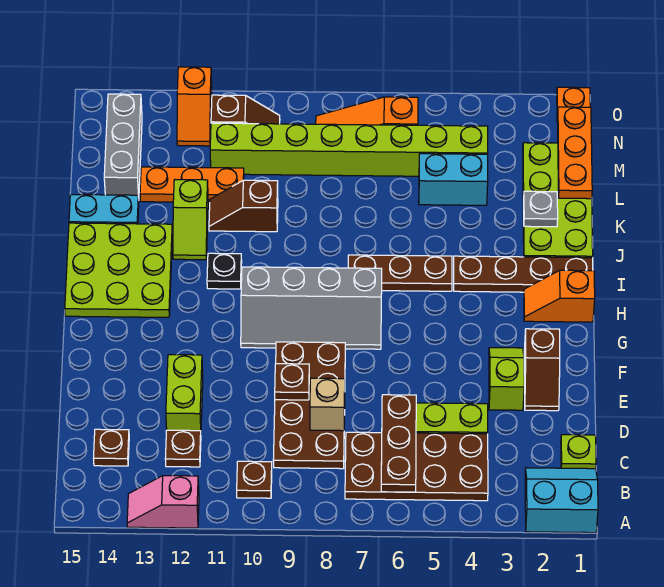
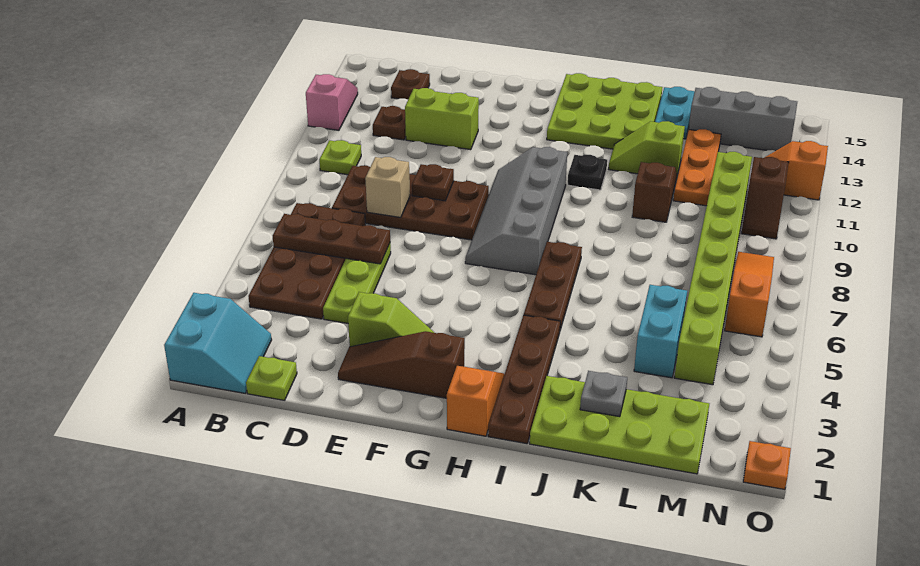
brown plate B10 level 1 -> lime plate B10 level 1
brown slope E2:F2 level 1 top F -> brown slope E2:G2 level 1 top G
orange plate L1:N1 level 2 -> none

